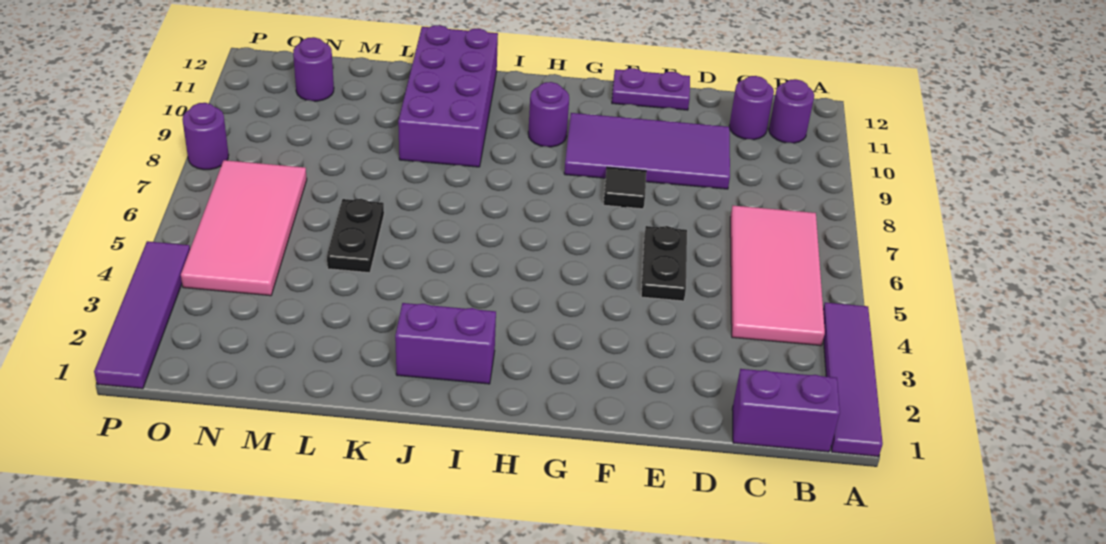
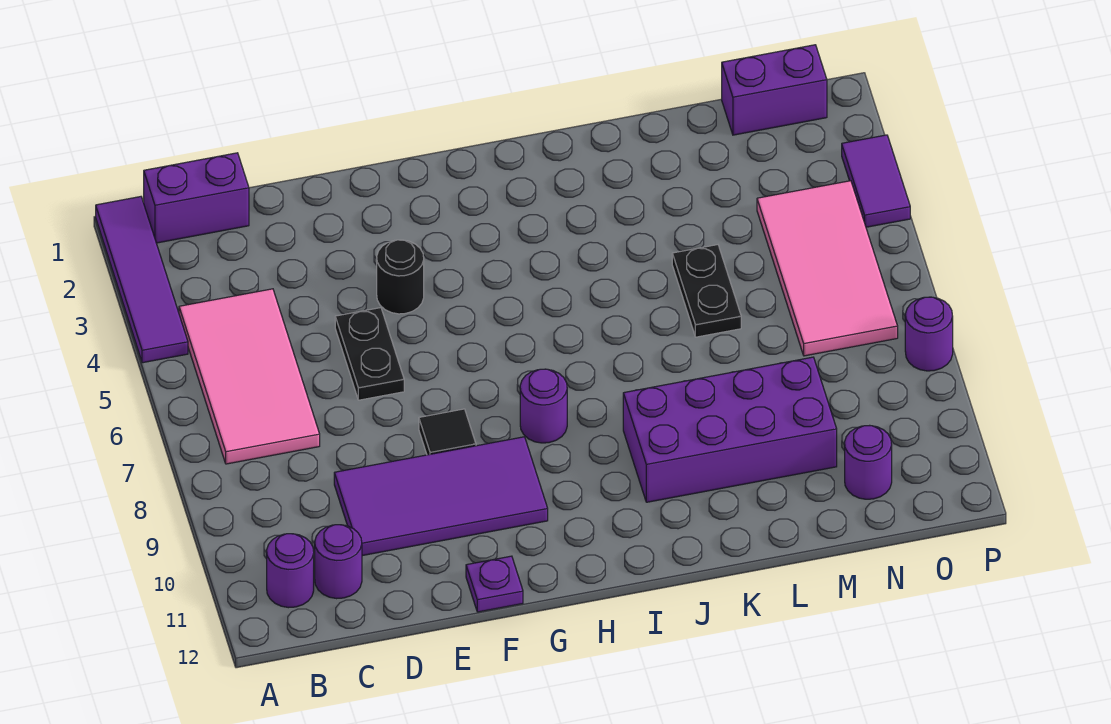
purple plate E12:F12 level 1 -> purple plate F12 level 1
none -> black round brick F4 level 1
purple round brick H10 level 1 -> purple round brick H8 level 1
purple brick I2:J2 level 1 -> purple brick N1:O1 level 1
purple brick J9:K12 level 1 -> purple brick J9:M10 level 1
purple tile P1:P4 level 1 -> purple tile P3:P4 level 1

